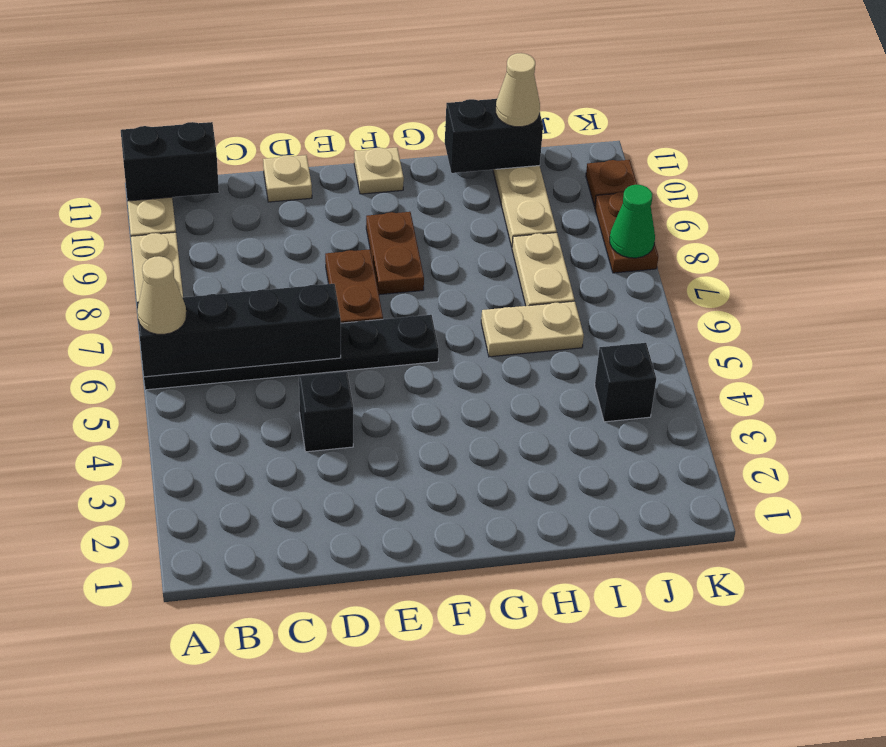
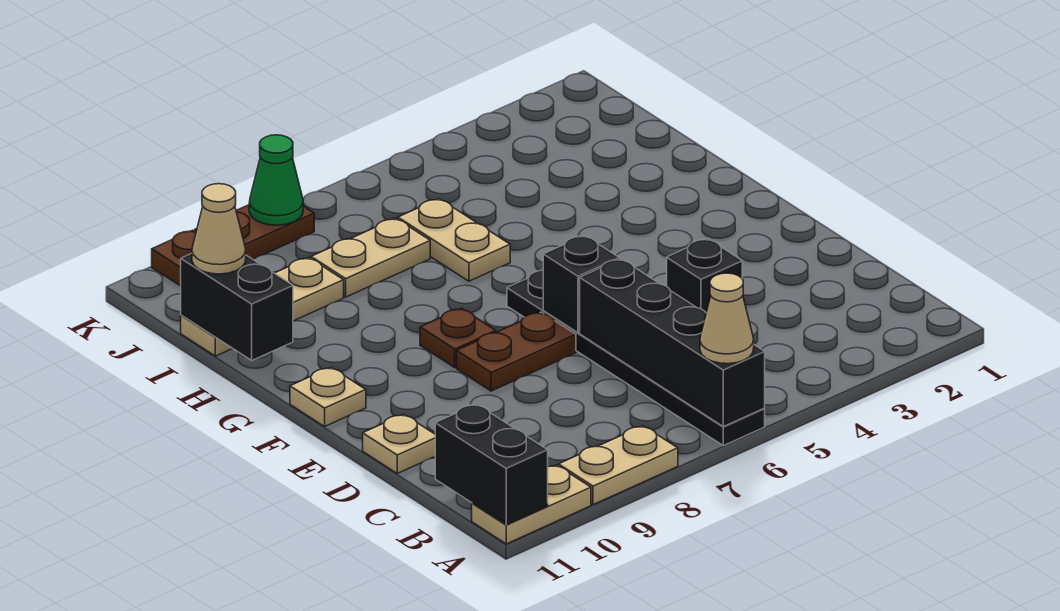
brown plate F8:F9 level 1 -> brown plate F8 level 1
black brick J4 level 1 -> black brick E6 level 2

